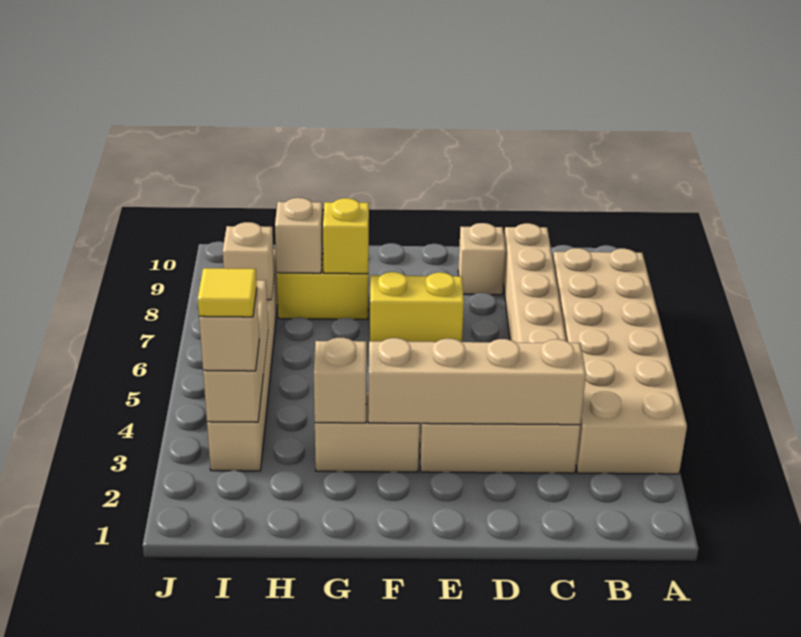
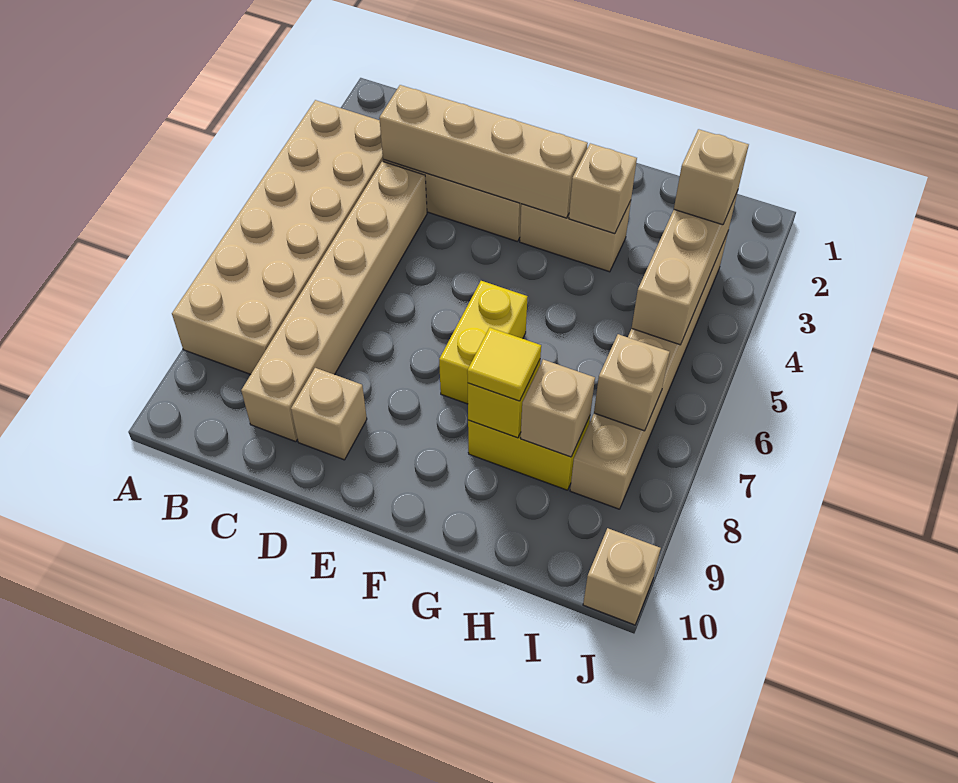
yellow brick E7:F7 level 1 -> yellow brick F6:F7 level 1
yellow tile I3 level 4 -> yellow tile G8 level 3
none -> tan brick J10 level 1

